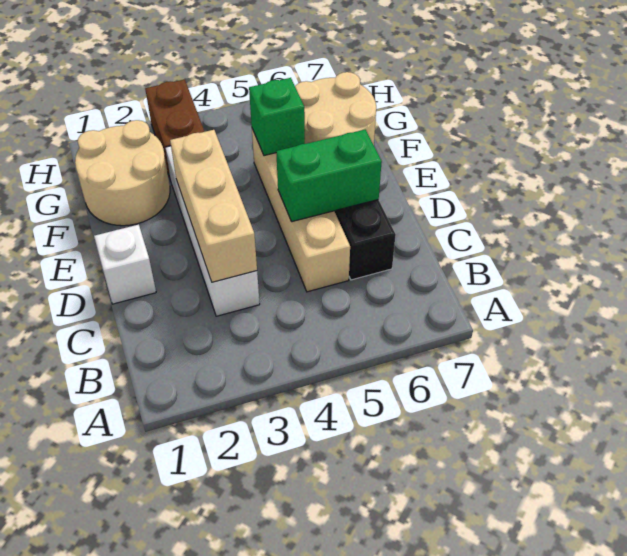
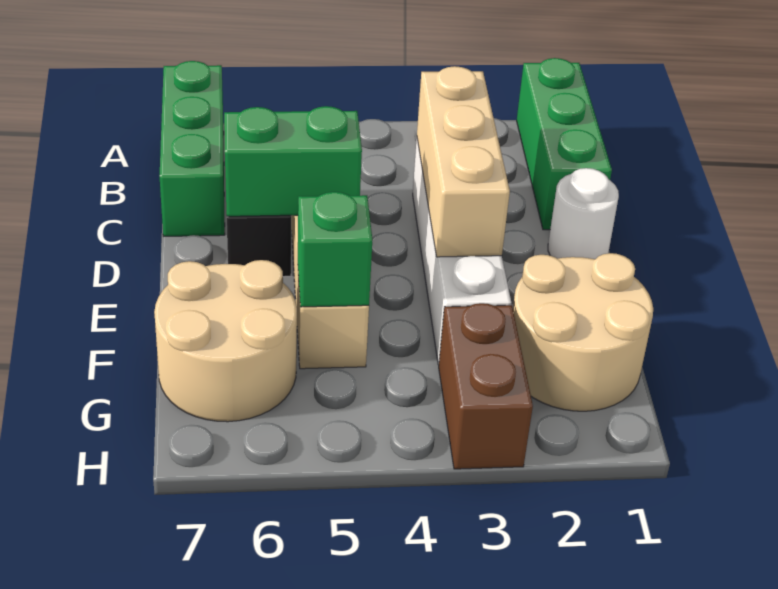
none -> green brick A1:C1 level 1
none -> green brick A7:C7 level 1
white brick D1 level 1 -> white round brick D1 level 1

